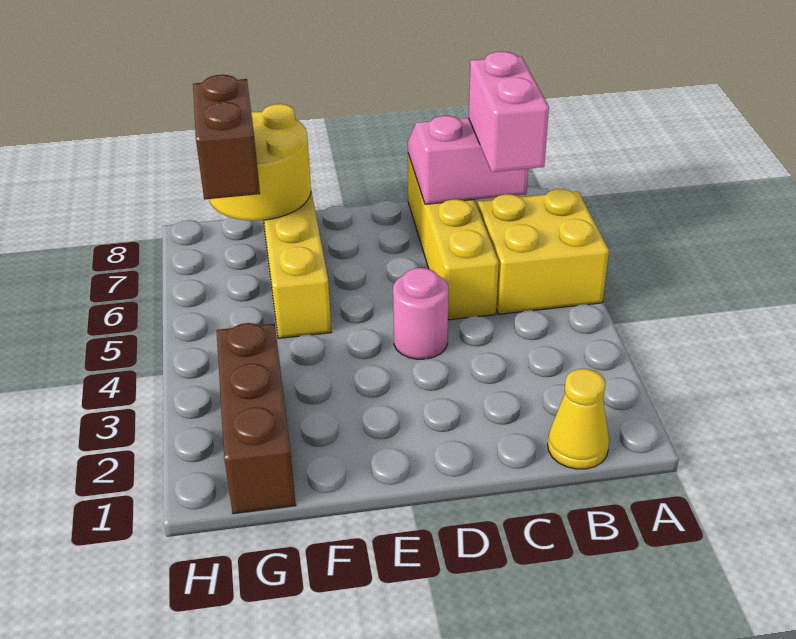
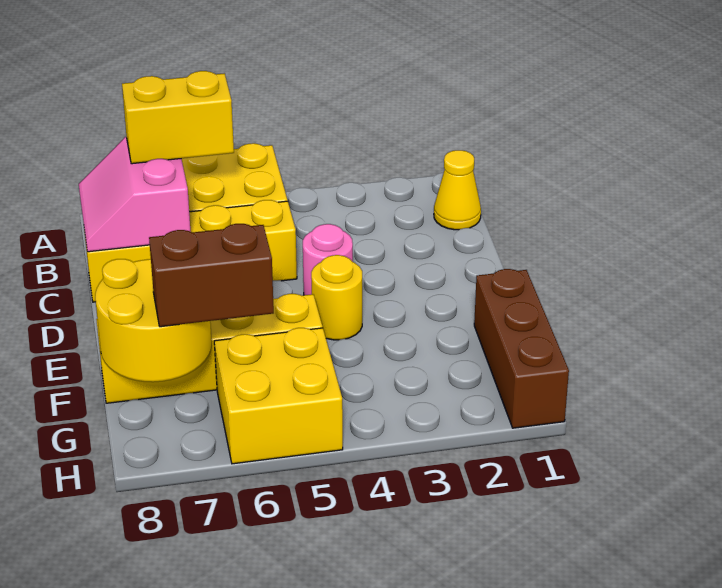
pink brick B6:B7 level 3 -> yellow brick B6:B7 level 3
none -> yellow round brick E4 level 1
brown brick G1:G3 level 1 -> brown brick F1:H1 level 1
none -> yellow brick G5:H6 level 1

